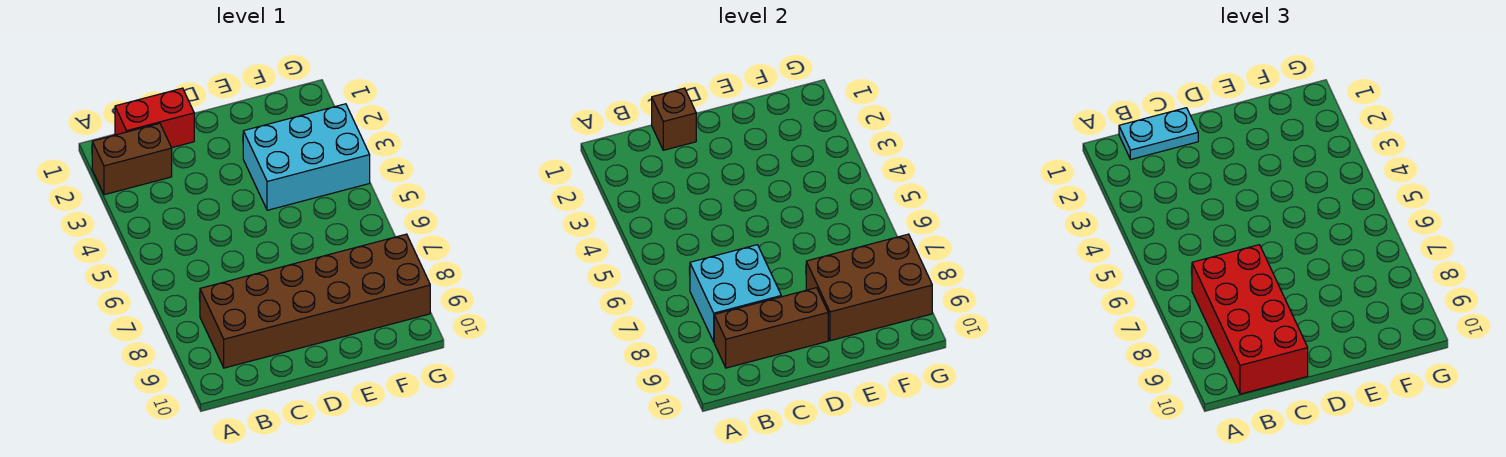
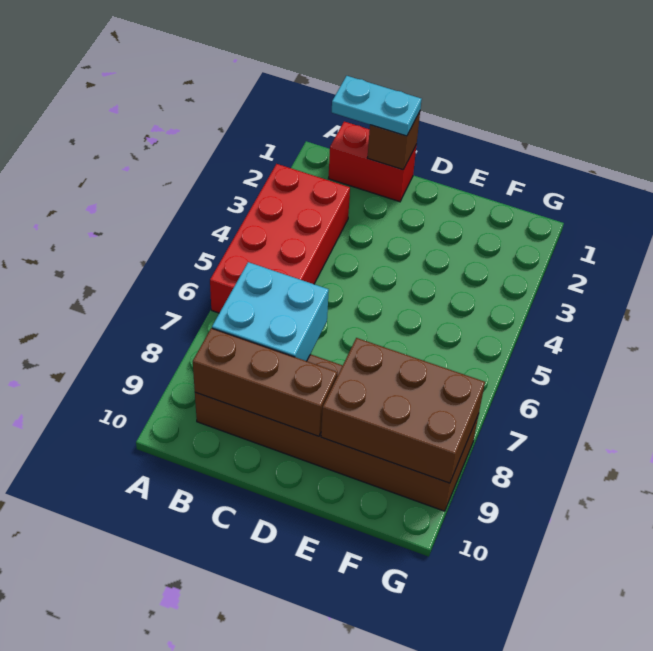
brown brick A2:B2 level 1 -> none
red brick B7:C10 level 3 -> red brick A3:B6 level 1
cyan brick E3:G4 level 1 -> none

